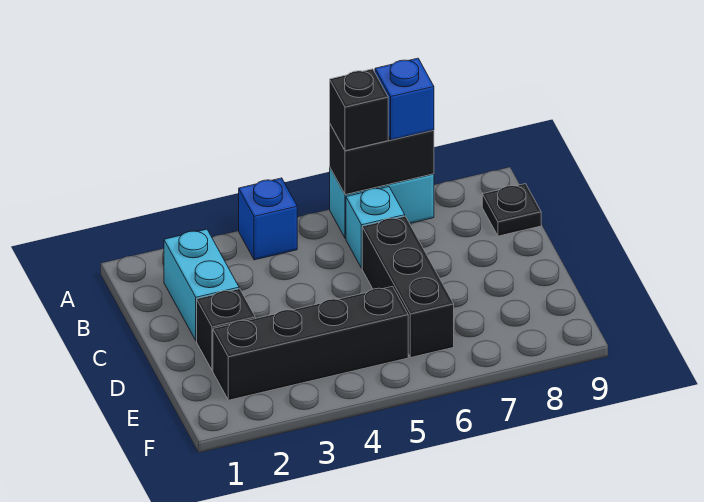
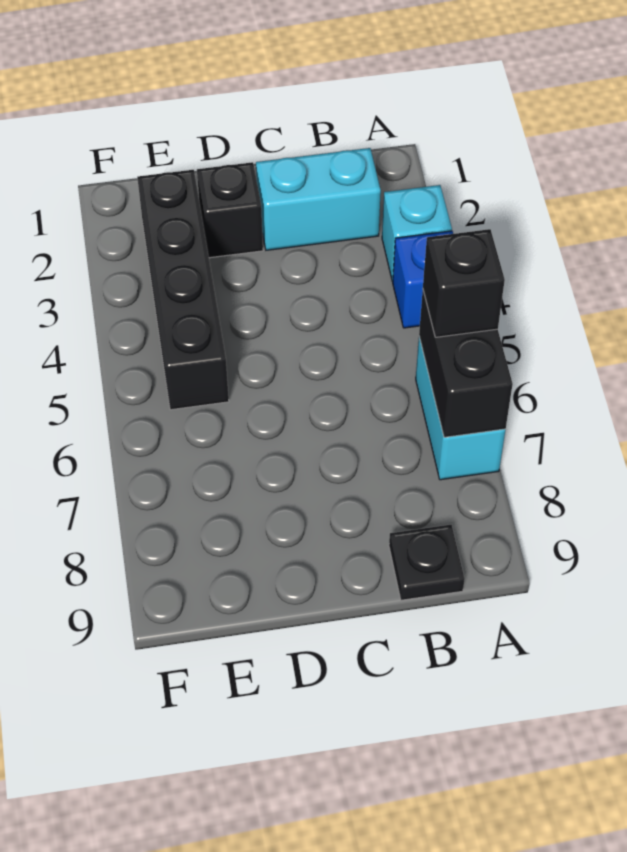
blue brick A7 level 3 -> none
cyan brick B6 level 1 -> cyan brick A3 level 1
black brick C6:E6 level 1 -> none

